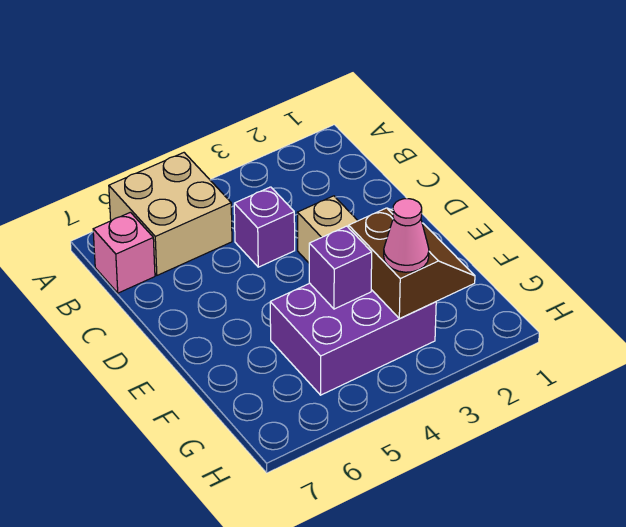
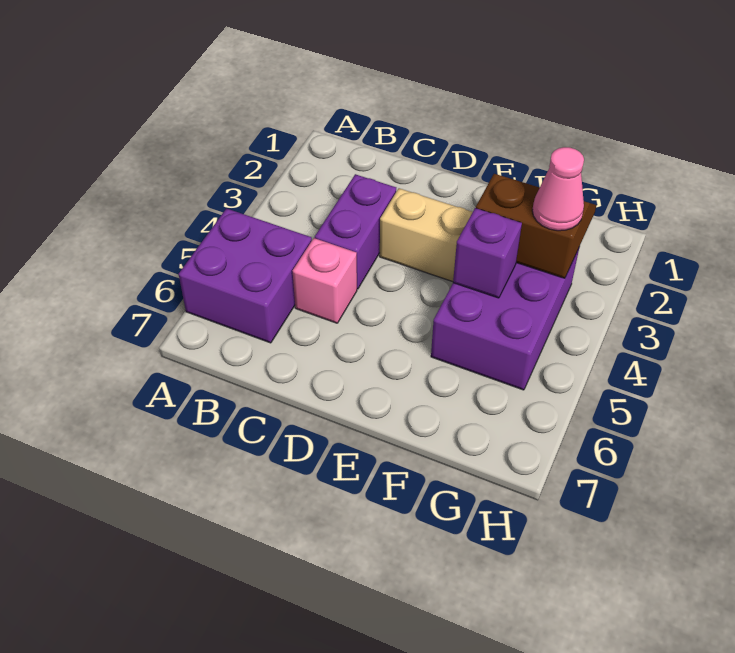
tan brick A5:B6 level 1 -> purple brick A5:B6 level 1
pink brick B7 level 1 -> pink brick C5 level 1
purple brick C4 level 1 -> purple brick C3:C4 level 1

